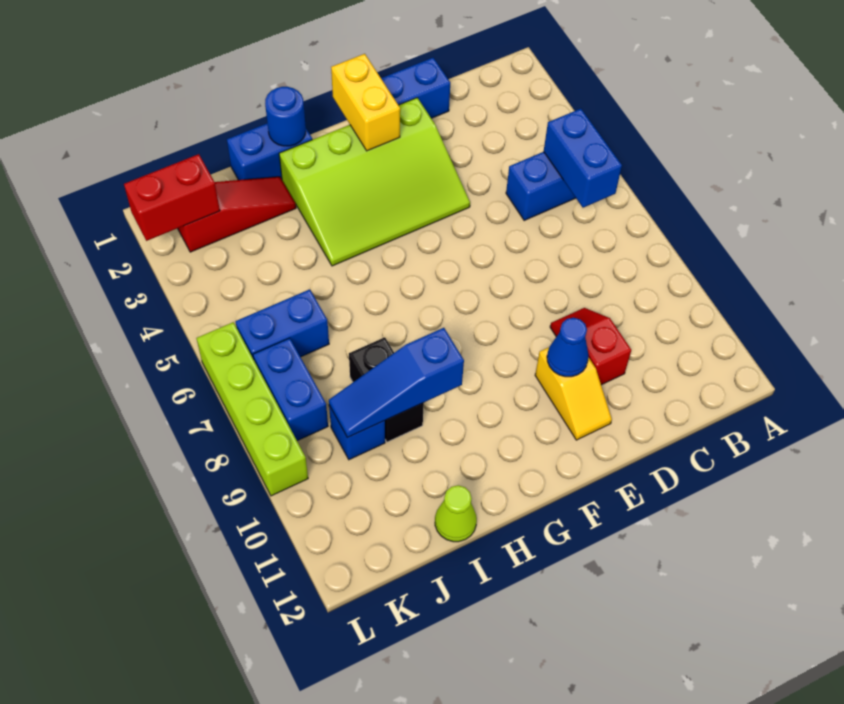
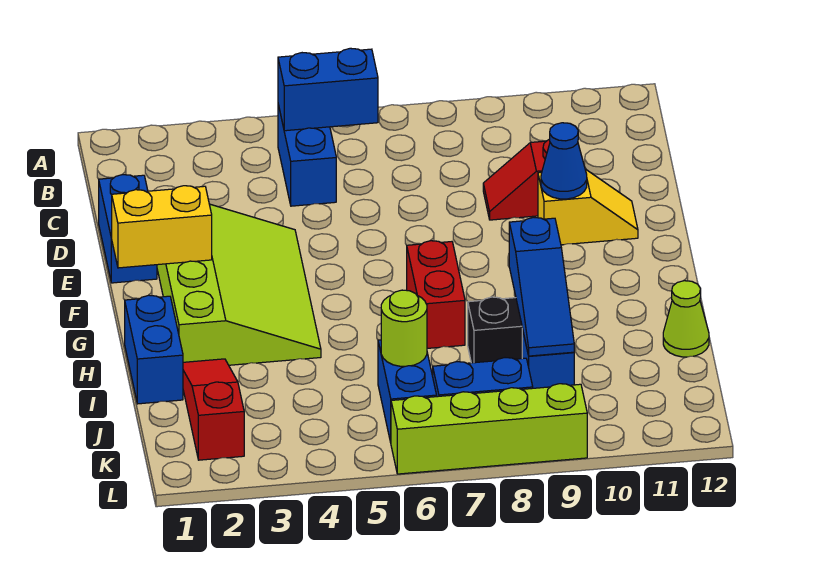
blue round brick H1 level 2 -> none
none -> lime round brick J6 level 2
red brick K2:L2 level 2 -> red brick G7:H7 level 1

